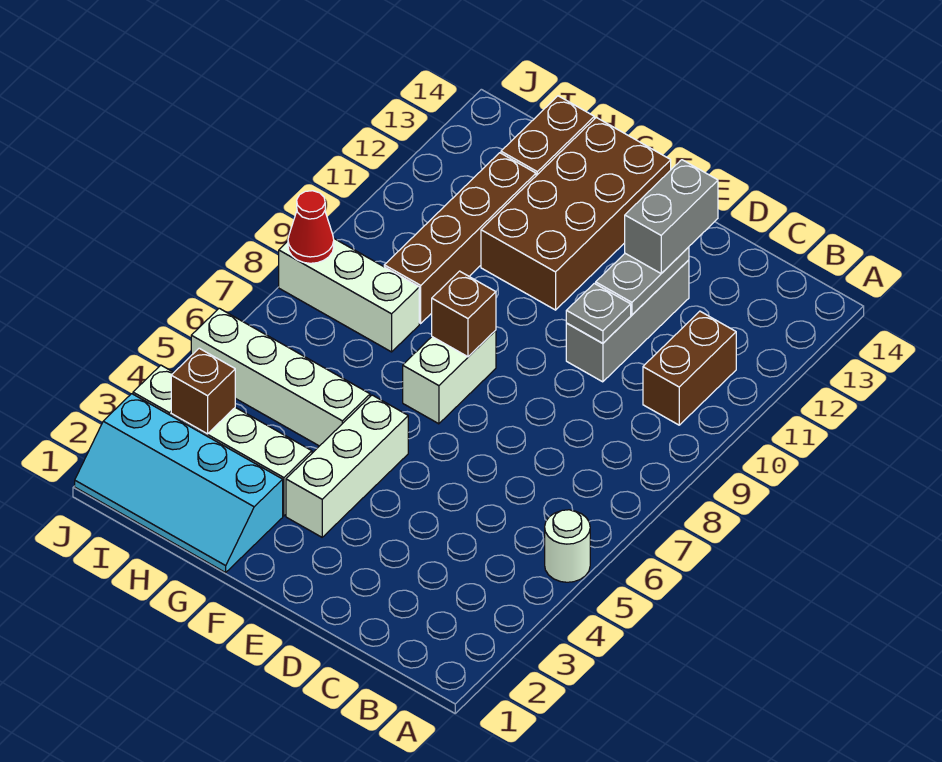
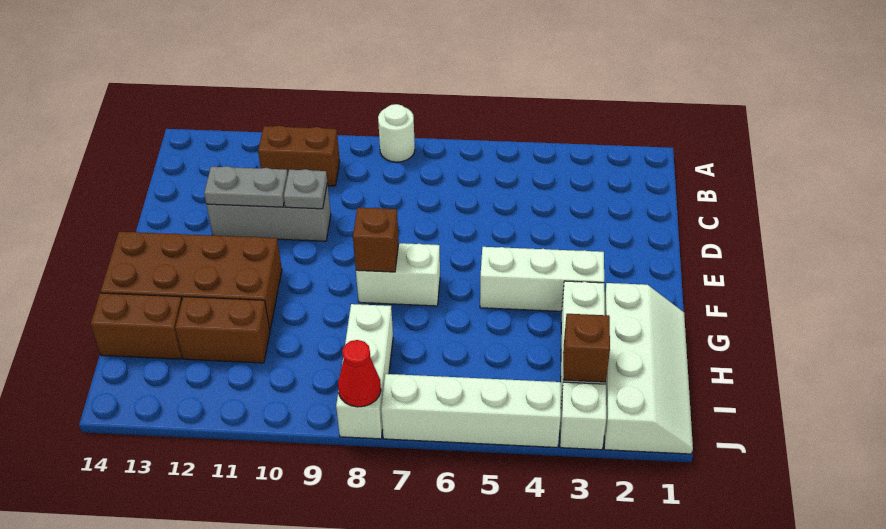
white round brick A5 level 1 -> white round brick A8 level 1
grey brick D12:D13 level 3 -> none
cyan slope G1:J2 level 1 top 2 -> white slope G1:J2 level 1 top 2
white brick G5:J5 level 1 -> white brick J4:J7 level 1
brown brick H9:H12 level 1 -> brown brick H11:H12 level 1

